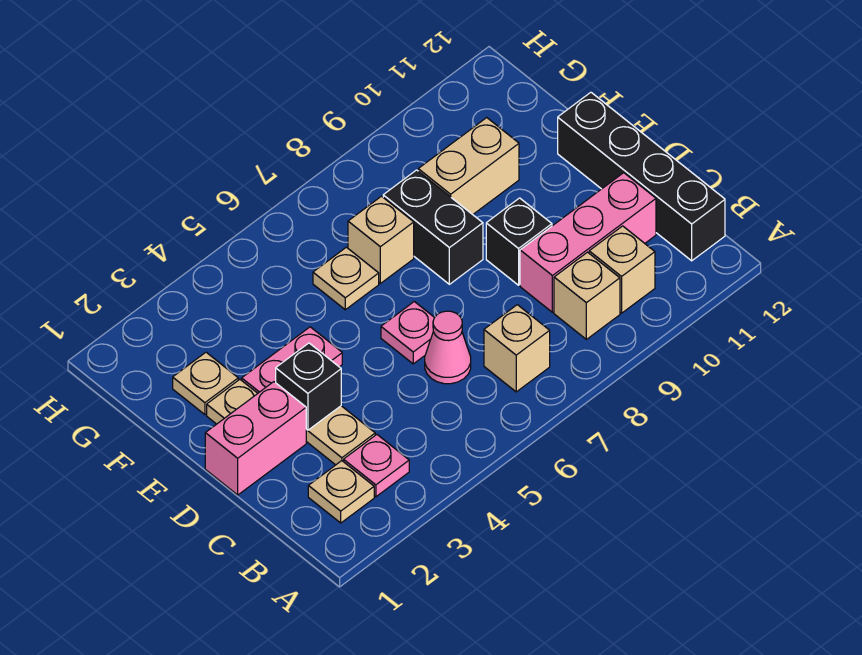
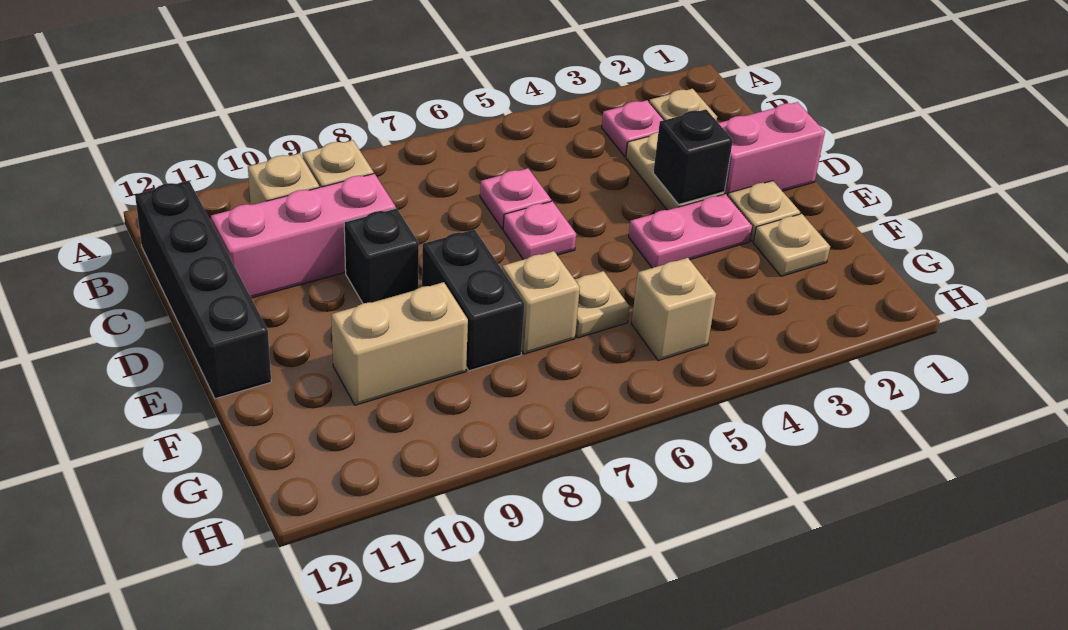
tan brick B7 level 1 -> tan brick G5 level 1
pink cone C6 level 1 -> pink plate C6 level 1

